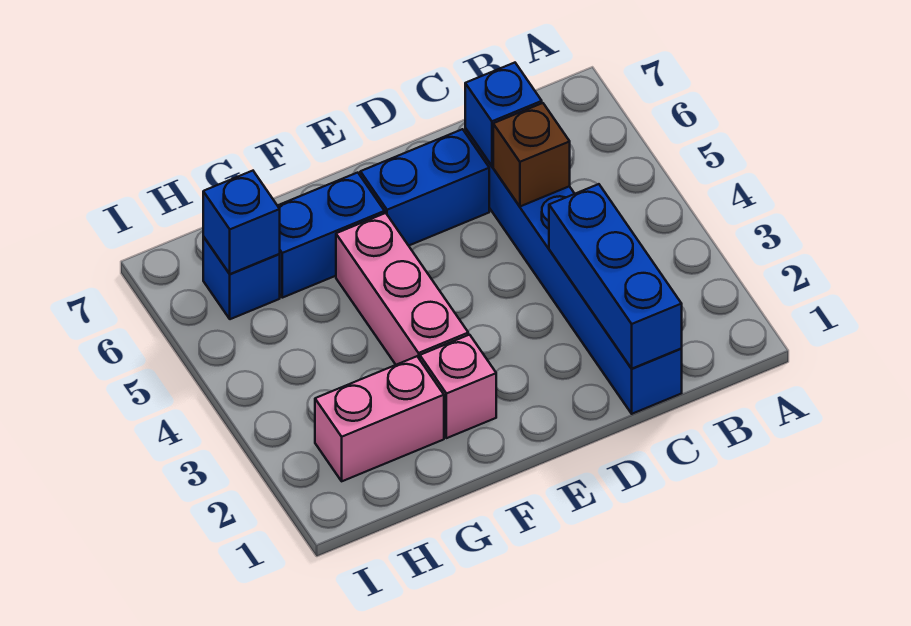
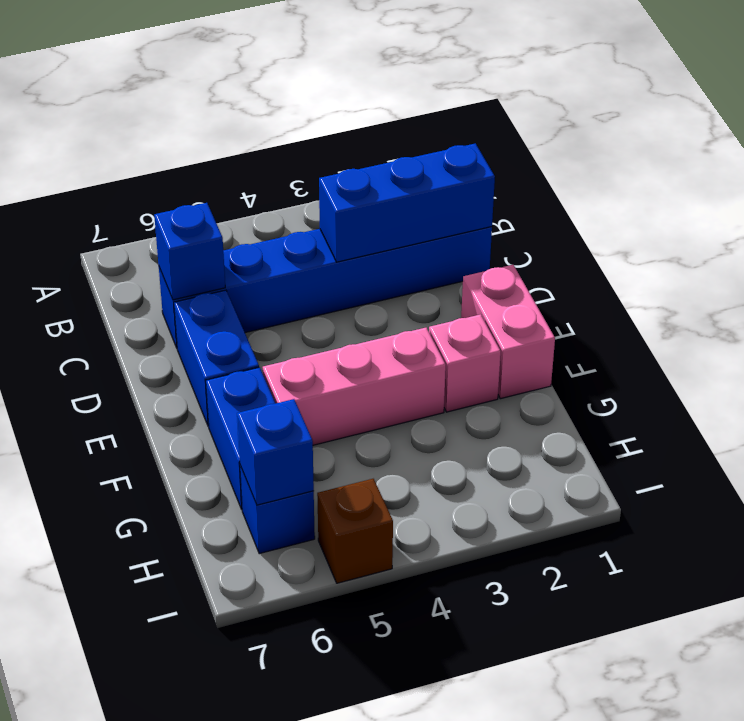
brown brick C5 level 2 -> brown brick I5 level 1
pink brick G2:H2 level 1 -> pink brick E1:F1 level 1

